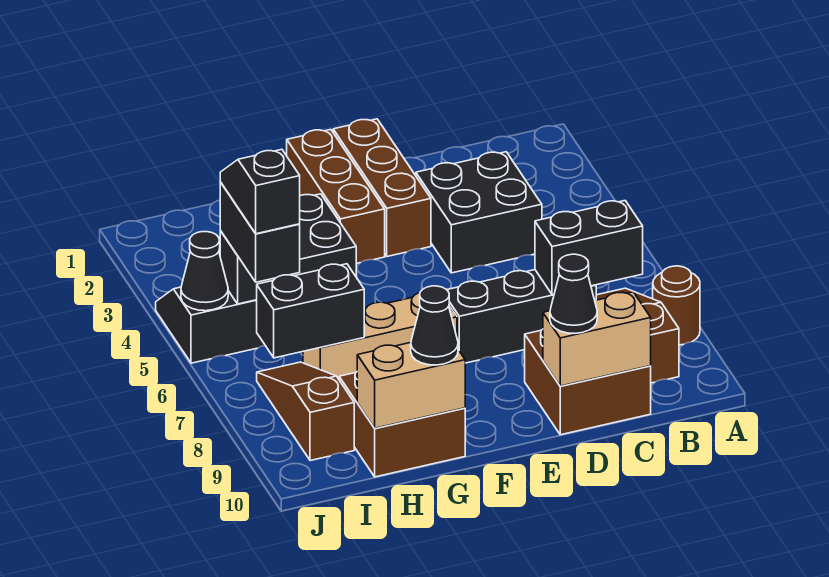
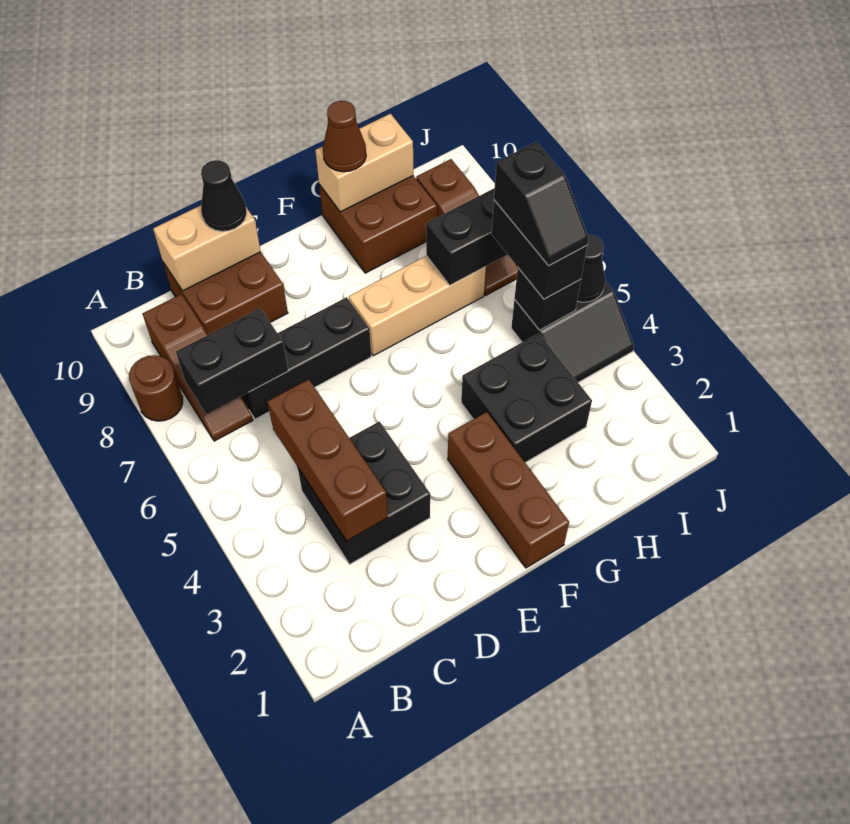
brown brick E1:E3 level 1 -> brown brick C3:C5 level 2
black cone G10 level 3 -> brown cone G10 level 3

